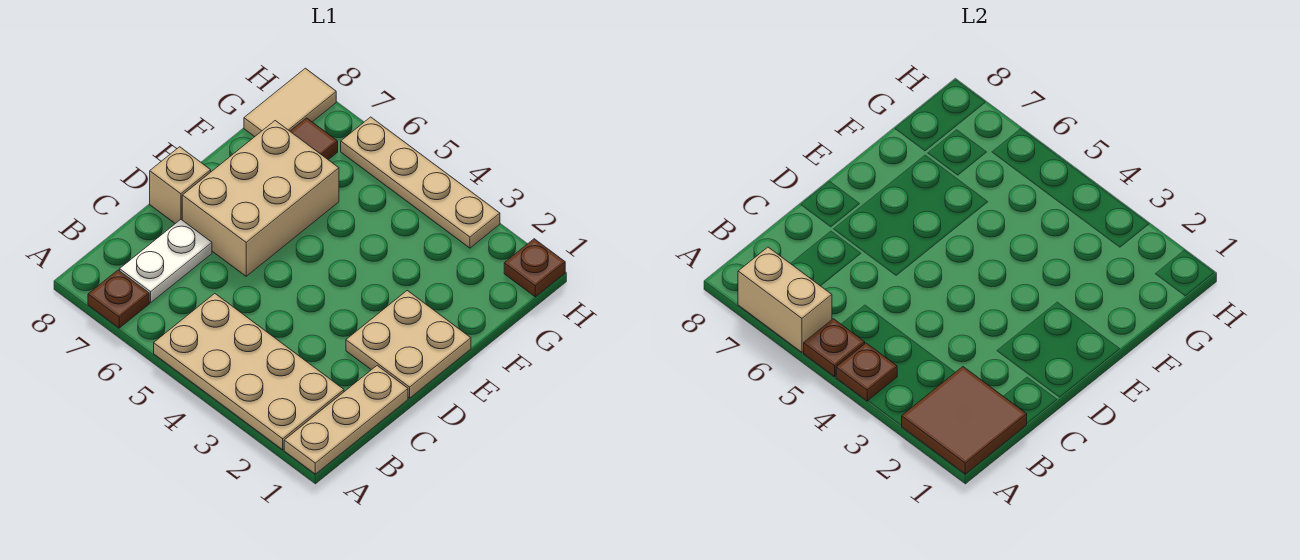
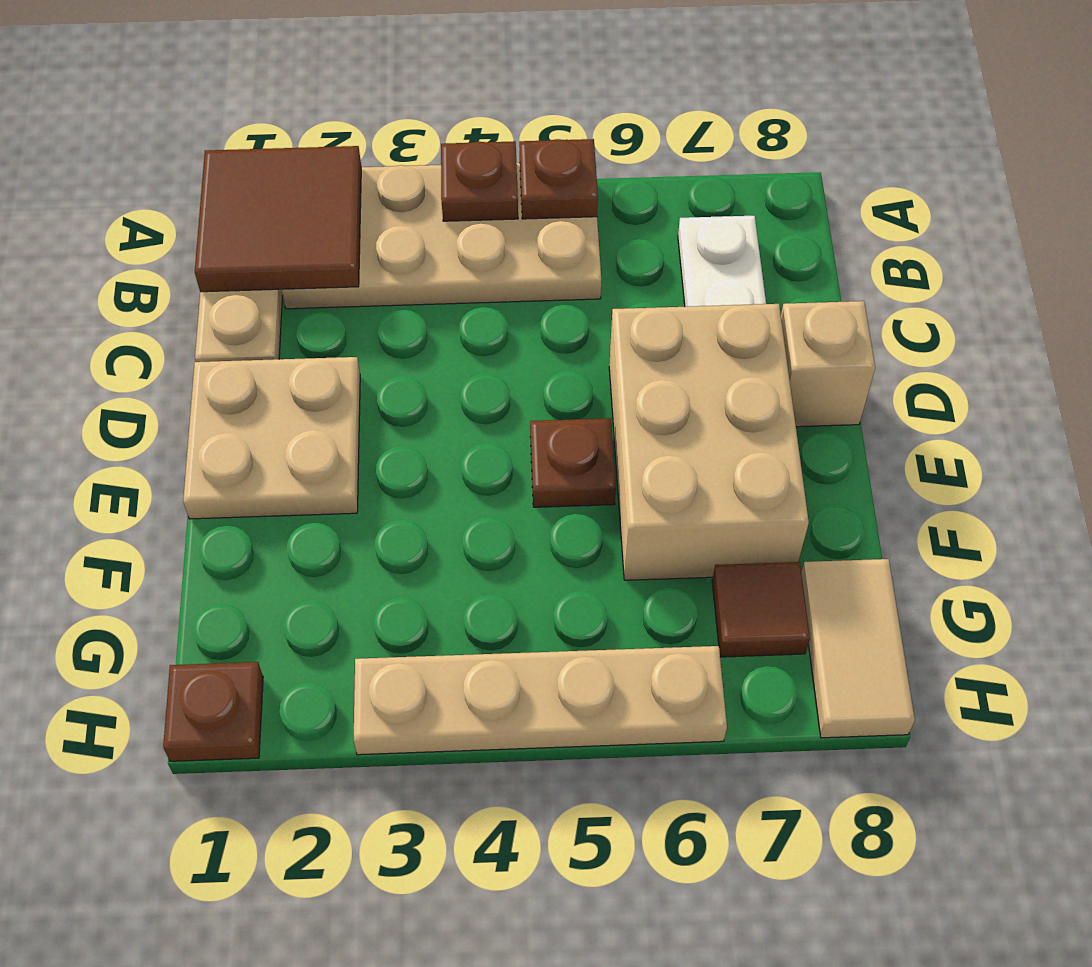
tan brick A6:A7 level 2 -> none
brown plate A7 level 1 -> brown plate E5 level 1

